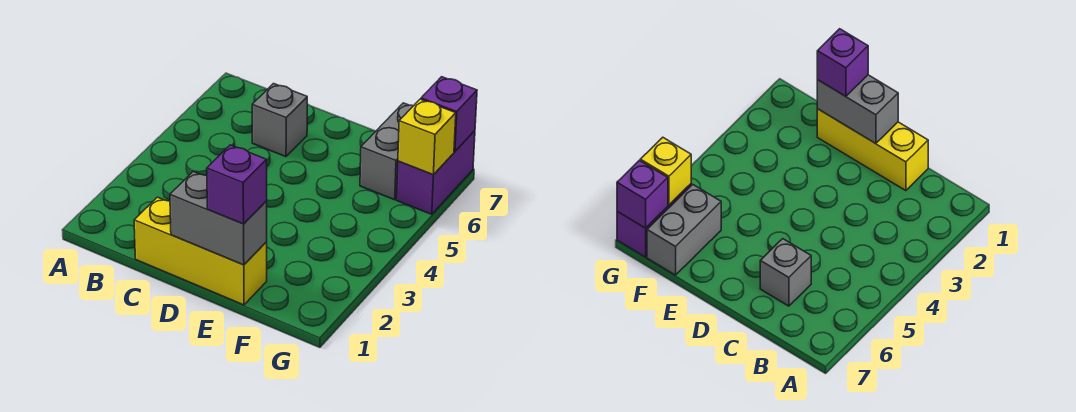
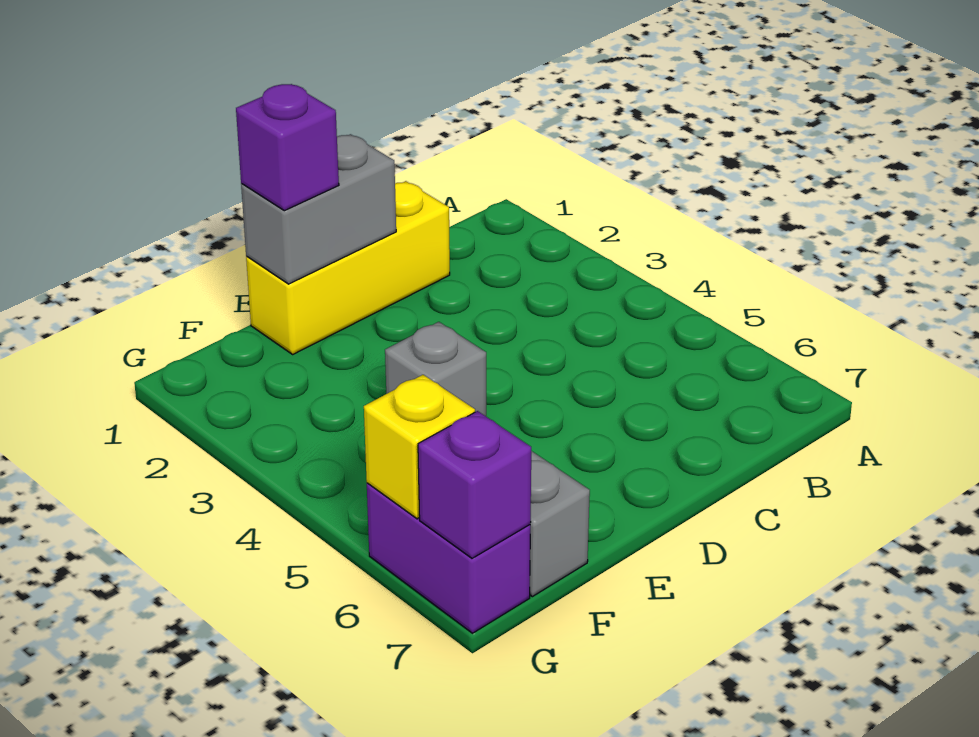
grey brick C6 level 1 -> grey brick E4 level 1

